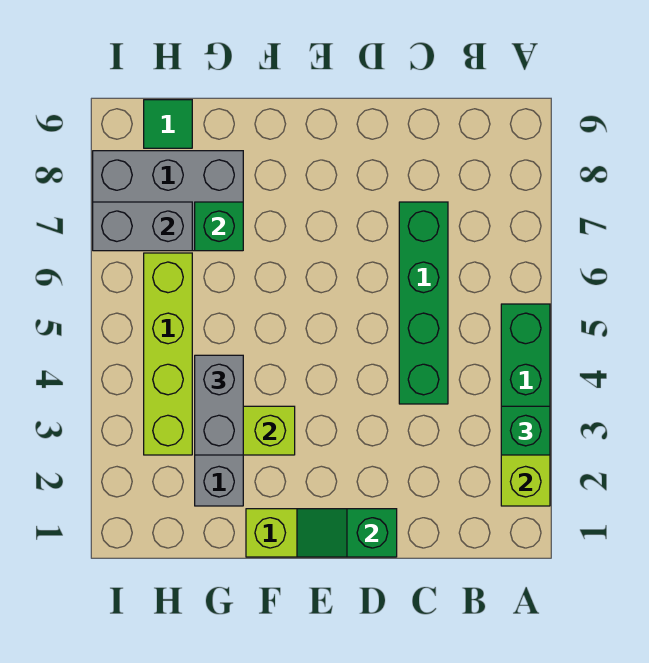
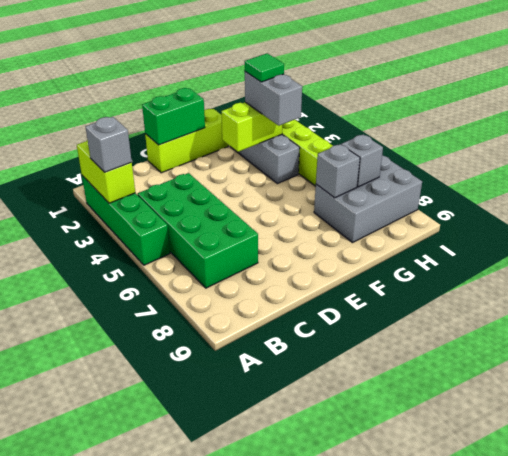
green brick A3 level 3 -> grey brick A3 level 3
green brick C4:C7 level 1 -> green brick B4:C7 level 1
green slope D1:E1 level 2 top D -> green brick D1:E1 level 2
green brick G7 level 2 -> grey brick G7 level 2
grey brick H7:I7 level 2 -> grey brick H7 level 2
green tile H9 level 1 -> green tile G3 level 4

